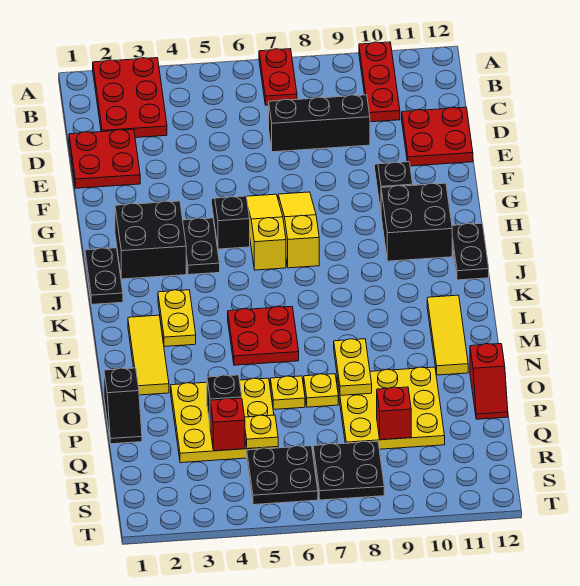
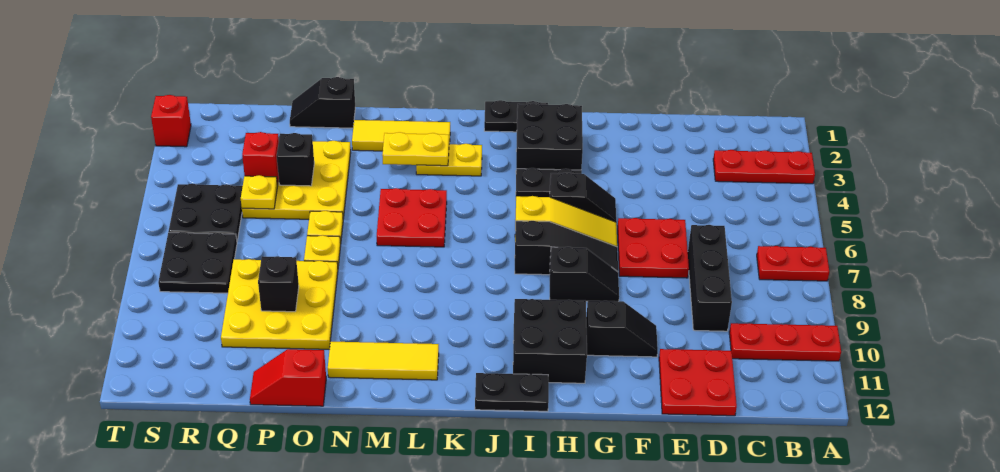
red plate A2:C3 level 1 -> red plate A3:C3 level 1
red plate D1:E2 level 1 -> red plate E6:F7 level 1
yellow slope G7:I7 level 1 top I -> black slope G7:I7 level 1 top I
none -> black slope G8:H8 level 1 top H
yellow plate N8:O8 level 2 -> yellow plate L3:M3 level 2
none -> black brick P9 level 2
red brick Q9 level 2 -> red brick T2 level 1

